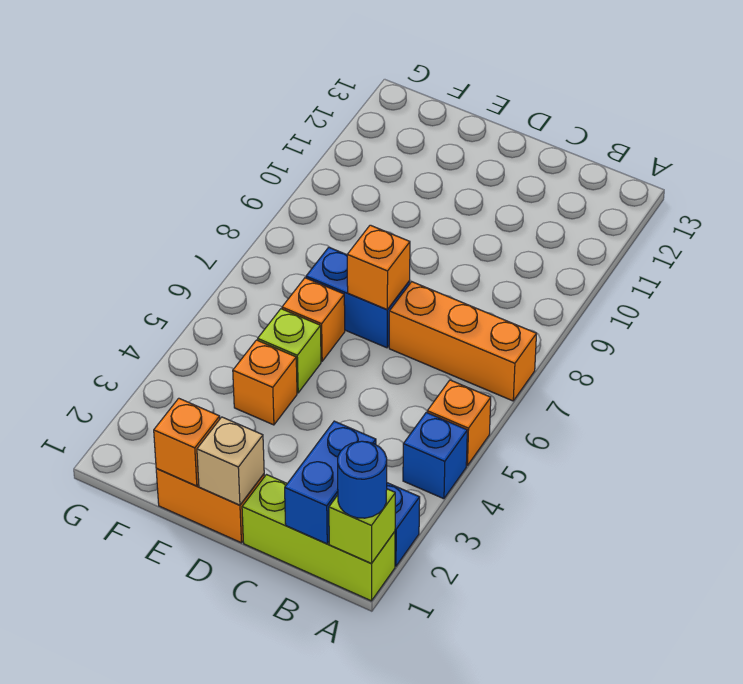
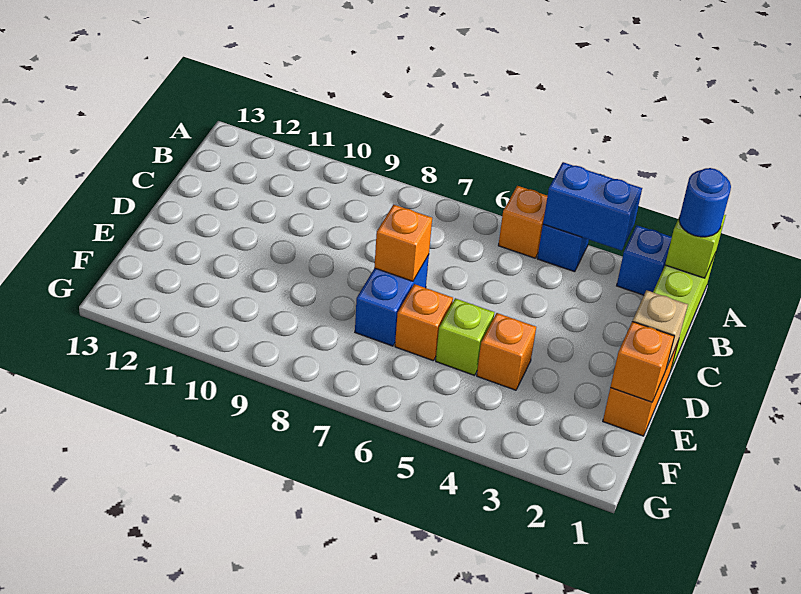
orange brick A7:C7 level 1 -> none
blue brick B1:B2 level 2 -> blue brick A3:A4 level 2

